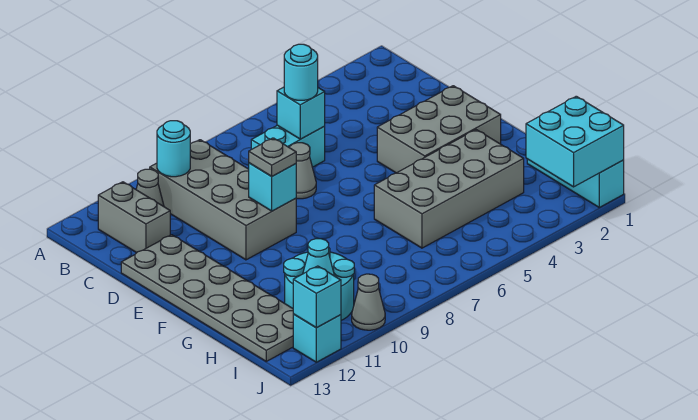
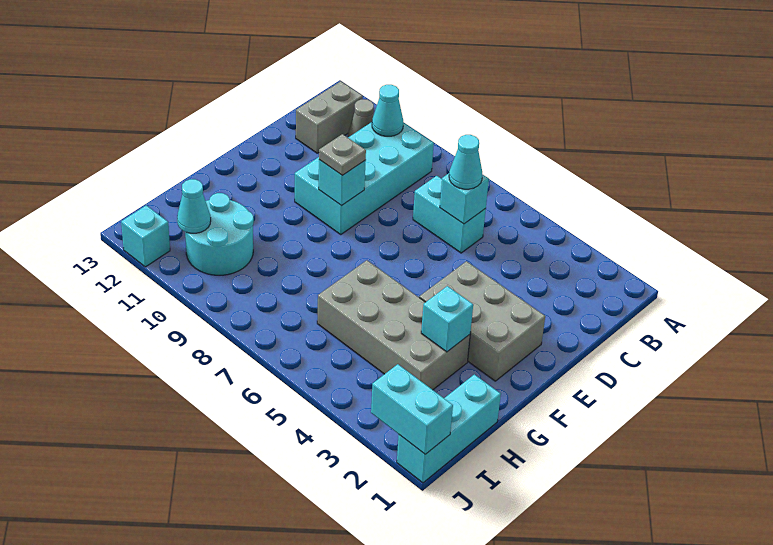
grey brick B9:E10 level 1 -> cyan brick B9:E10 level 1
cyan round brick B10 level 2 -> cyan cone B10 level 2
cyan round brick C6 level 3 -> cyan cone C6 level 3
grey cone D7 level 1 -> none
grey plate D12:I13 level 1 -> none
cyan brick I1:J2 level 2 -> cyan brick J1:J2 level 2
grey cone J10 level 1 -> none
cyan brick J12 level 2 -> cyan brick G3 level 2

